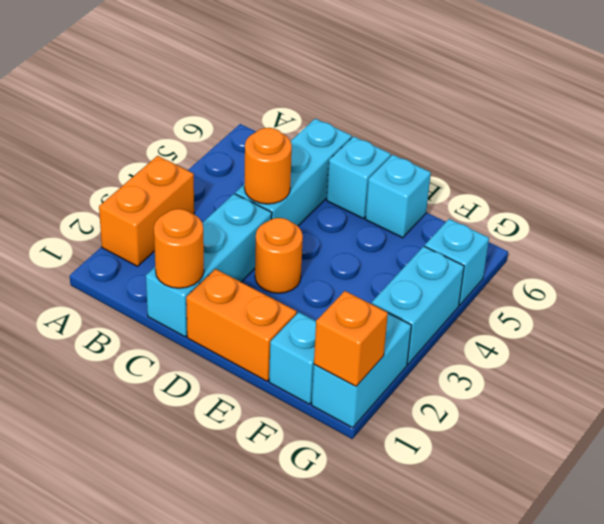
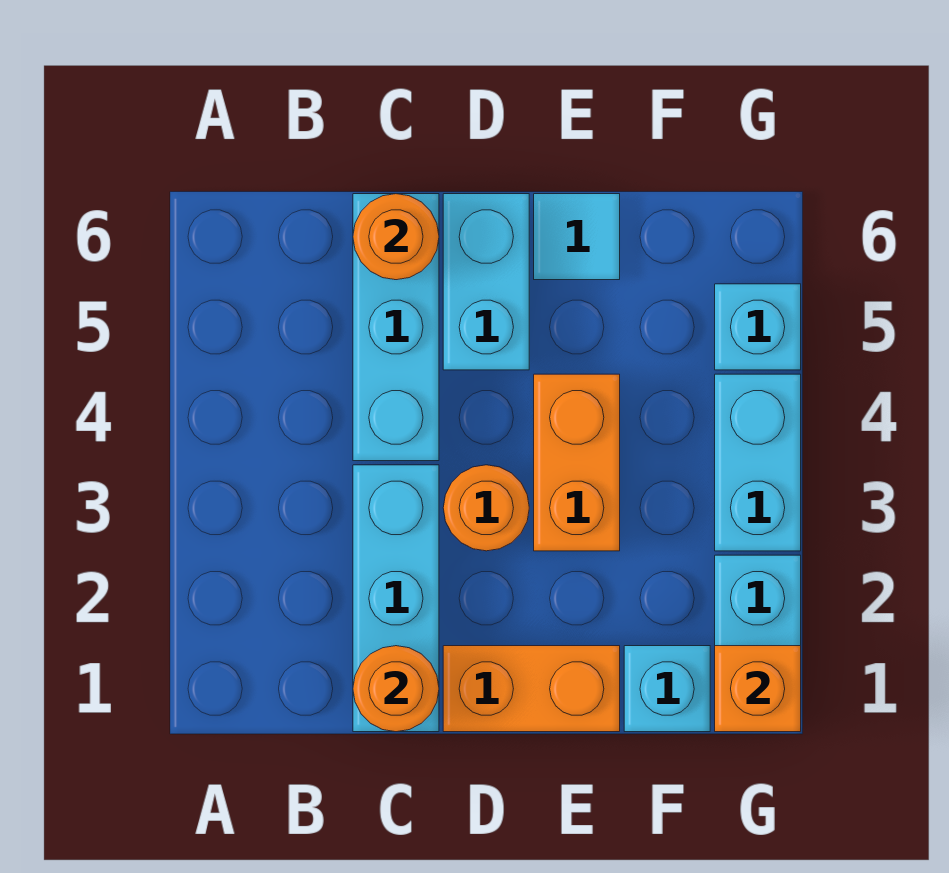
orange brick A2:A3 level 1 -> orange brick E3:E4 level 1
orange round brick C4 level 2 -> orange round brick C6 level 2
cyan brick D6 level 1 -> cyan brick D5:D6 level 1
cyan brick E6 level 1 -> cyan tile E6 level 1

